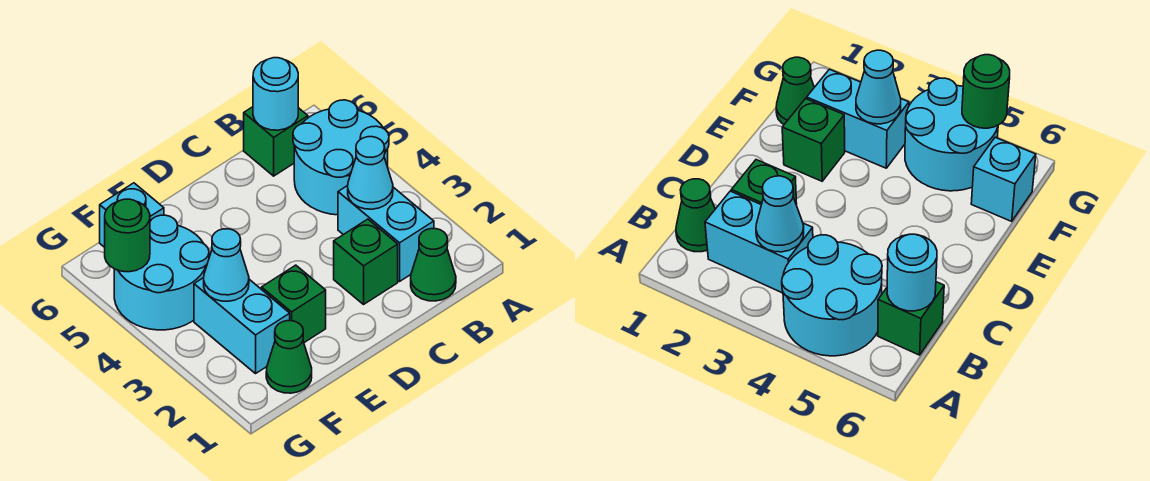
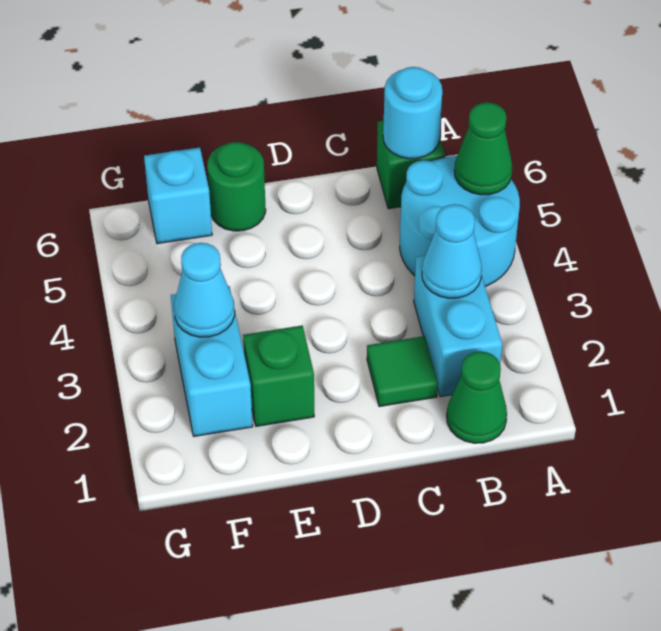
green brick C2 level 1 -> green tile C2 level 1
green cone F1 level 1 -> green cone A5 level 2
cyan round brick F4:G5 level 1 -> none
green round brick G5 level 2 -> green round brick E6 level 1

